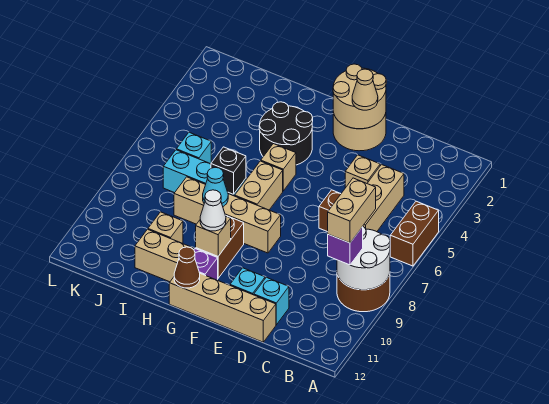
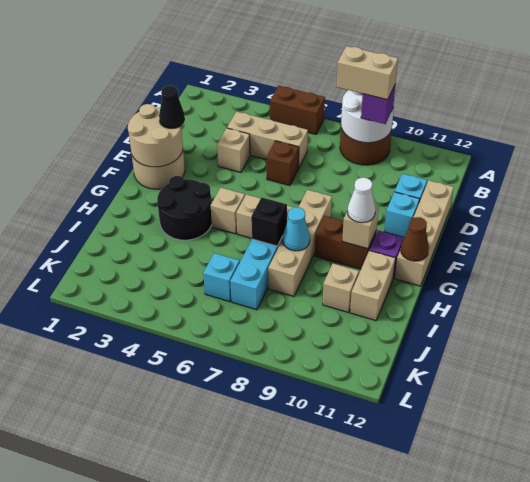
tan cone E2 level 3 -> black cone E2 level 3

